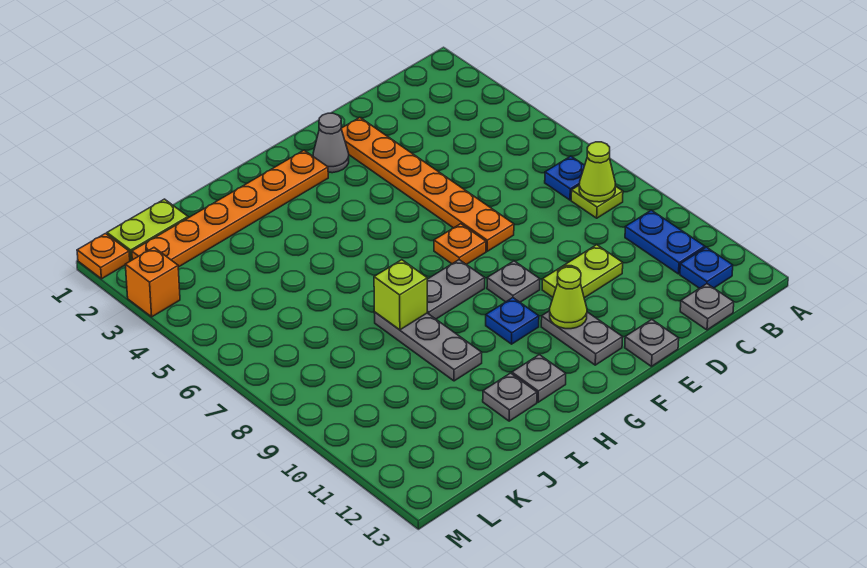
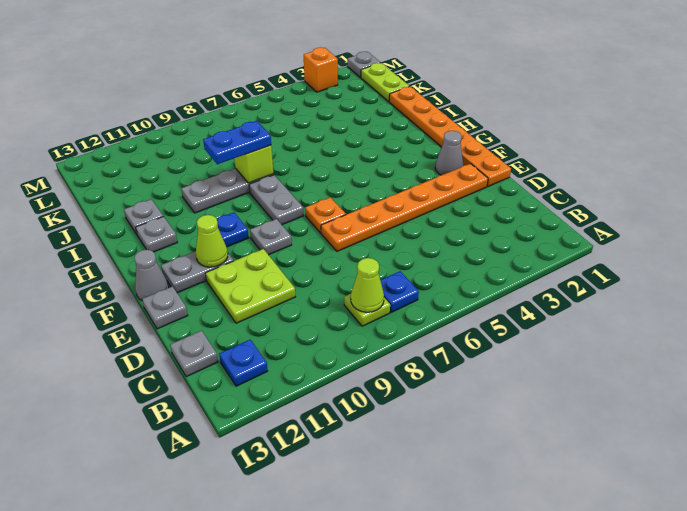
blue plate B10:B11 level 1 -> blue plate I8:I9 level 3
lime plate D10:E10 level 1 -> lime plate D10:E11 level 1
none -> grey cone F13 level 1
orange plate G2:L2 level 1 -> orange plate E1:J1 level 1
orange plate M1 level 1 -> grey plate M1 level 1

